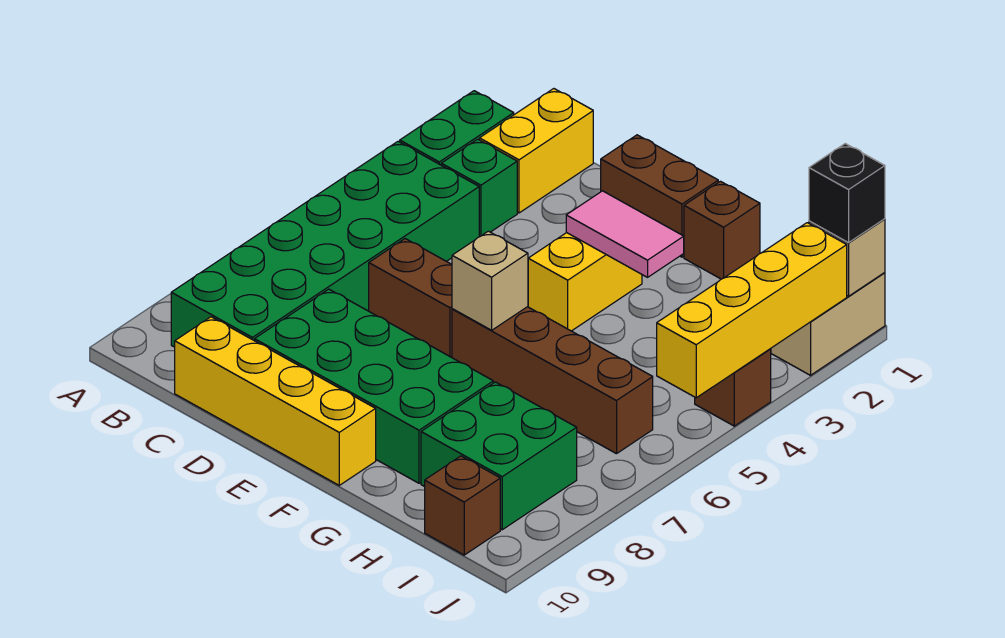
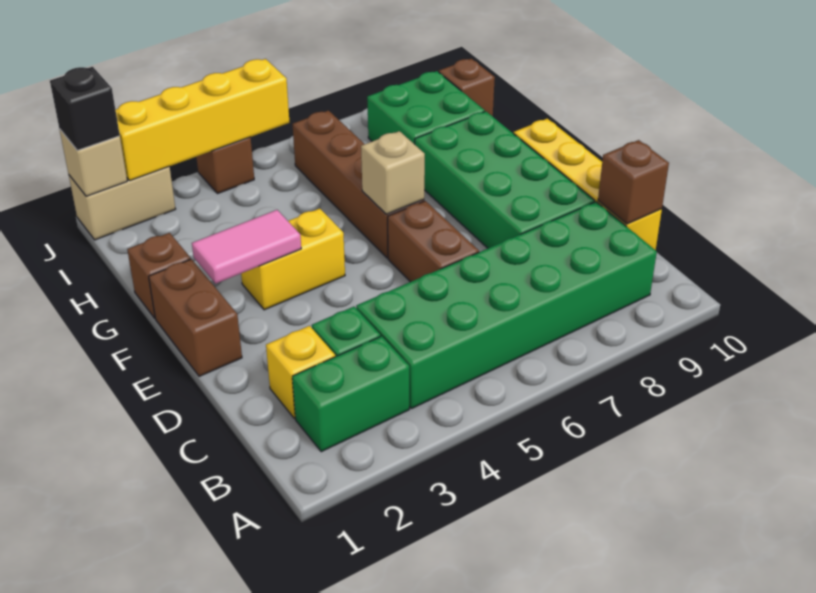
yellow brick C1:C2 level 1 -> yellow brick C2 level 1
none -> brown brick C10 level 2
pink tile F3:G3 level 2 -> pink tile F2:F3 level 2

